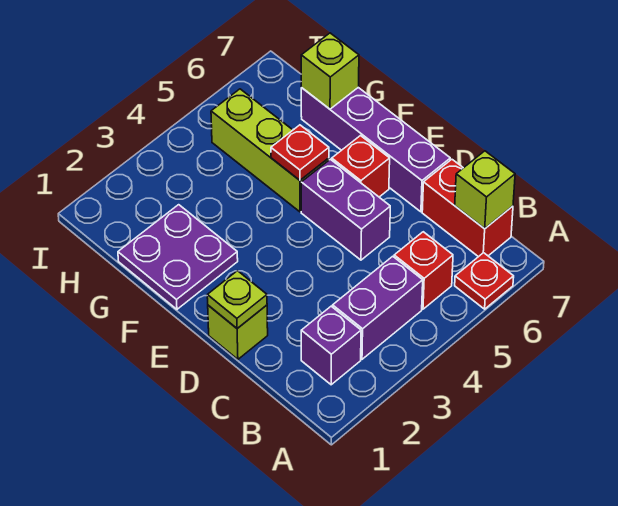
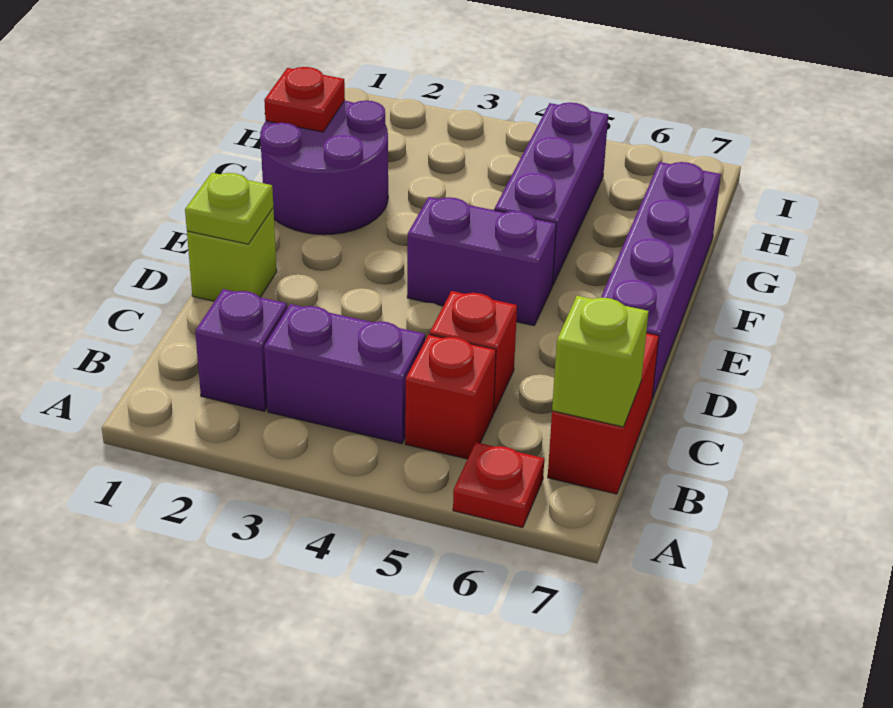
purple brick D5:E5 level 1 -> purple brick E4:E5 level 1
red brick E6 level 1 -> red brick C5 level 1
purple plate F1:G2 level 1 -> purple round brick F1:G2 level 1
lime brick F5:H5 level 1 -> purple brick F5:H5 level 1
red plate F5 level 2 -> red plate G1 level 2
lime brick G7 level 2 -> none

